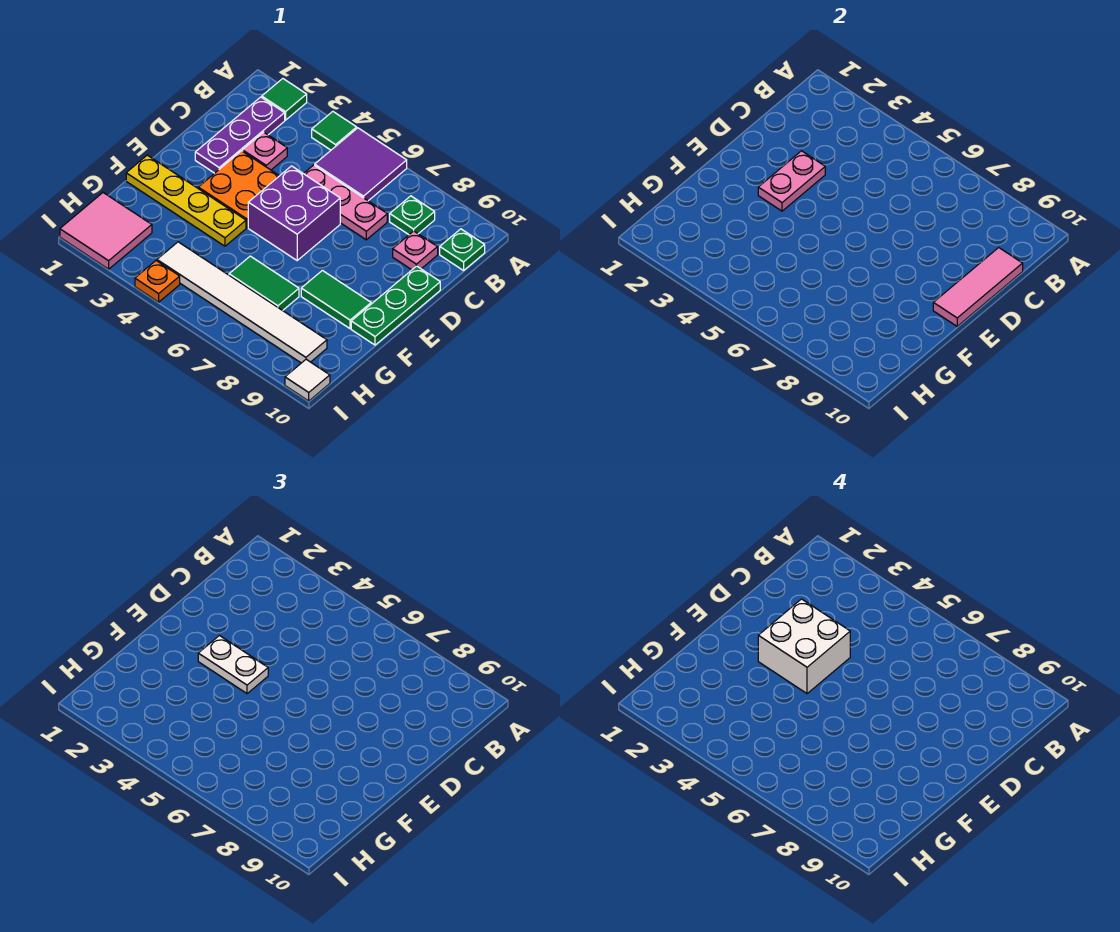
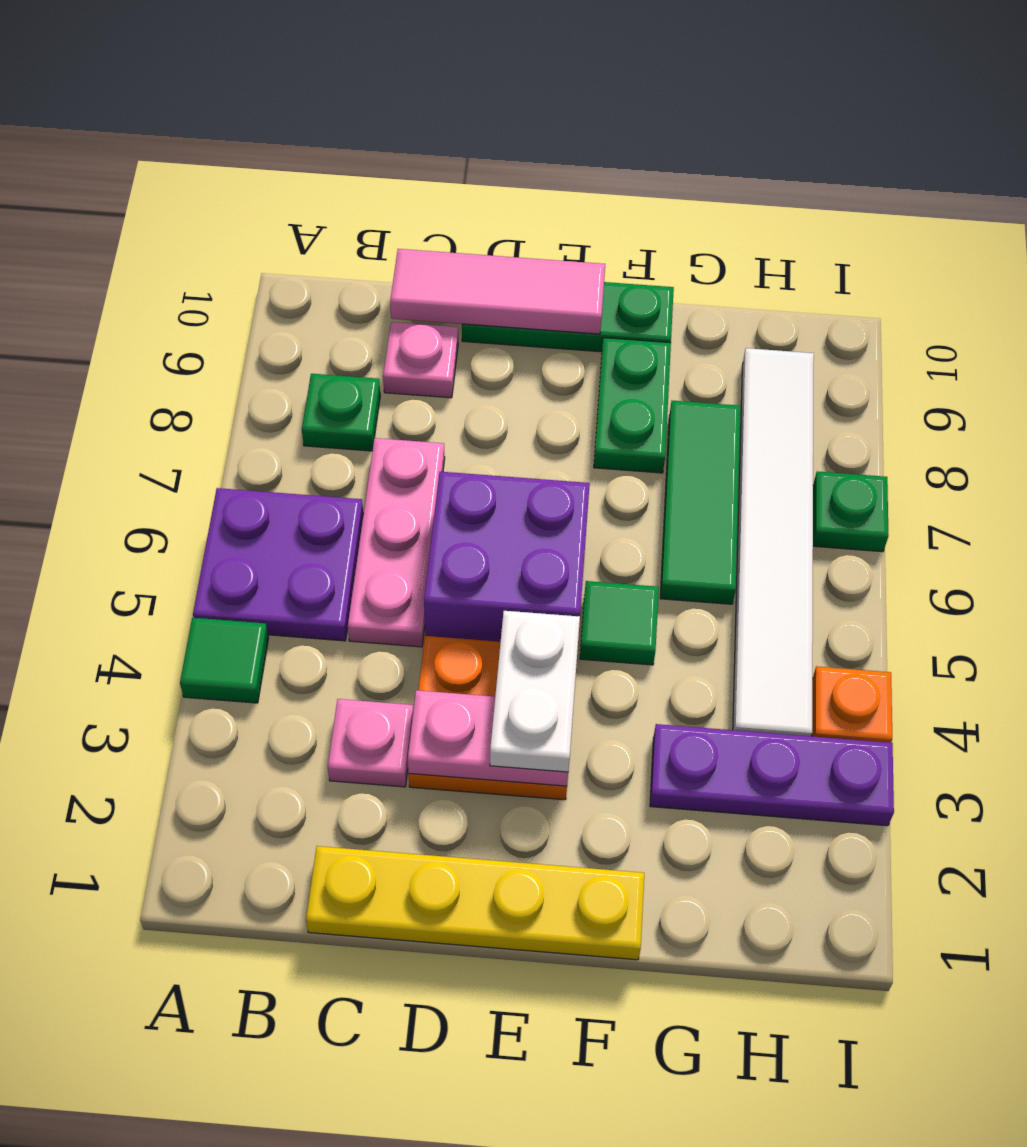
green tile A2 level 1 -> green tile F5 level 1
purple tile A5:B6 level 1 -> purple plate A5:B6 level 1
purple plate B2:D2 level 1 -> purple plate G3:I3 level 1
green plate B10 level 1 -> green plate I7 level 1
white brick D3:E4 level 4 -> none
yellow plate F1:F4 level 1 -> yellow plate C1:F1 level 1
green tile F8:F9 level 1 -> green plate F8:F9 level 1
green tile G6:G7 level 1 -> green tile G6:G8 level 1
pink tile H1:I2 level 1 -> none
white tile I10 level 1 -> none

